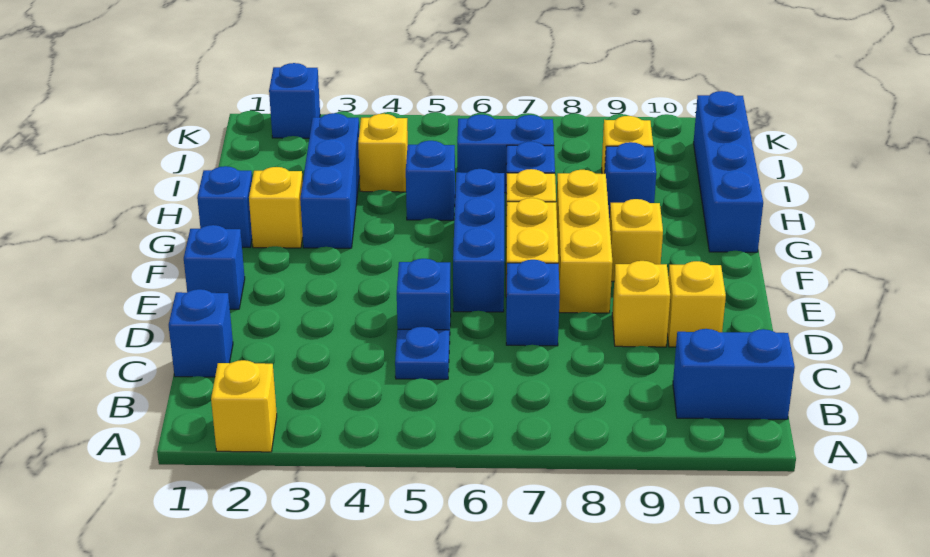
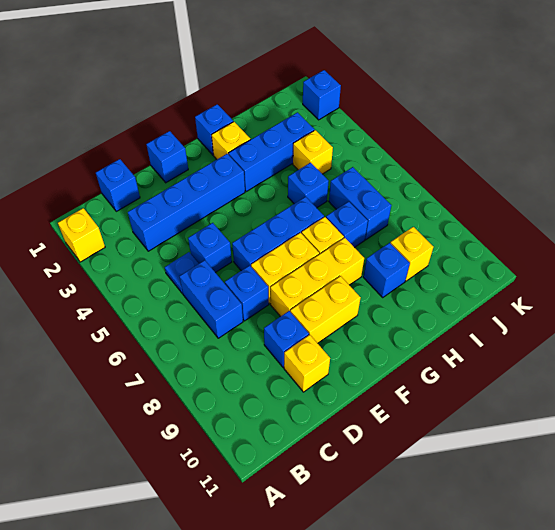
blue brick B10:B11 level 1 -> blue brick C6:C7 level 1
yellow brick D9 level 1 -> blue brick D9 level 1
yellow brick F9 level 1 -> yellow brick E9:F9 level 1
blue brick G11:J11 level 1 -> blue brick C3:F3 level 1

